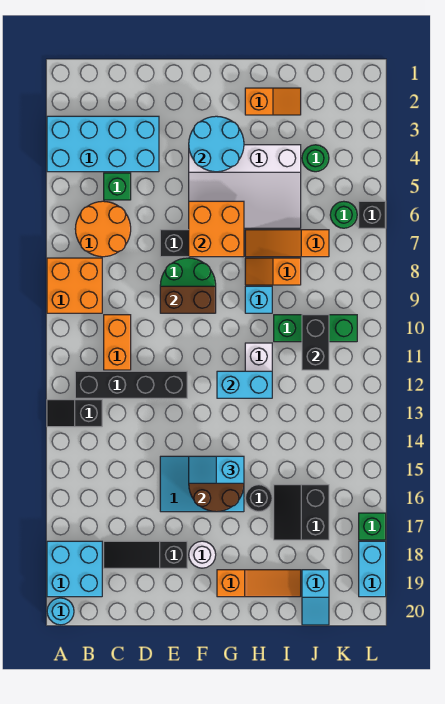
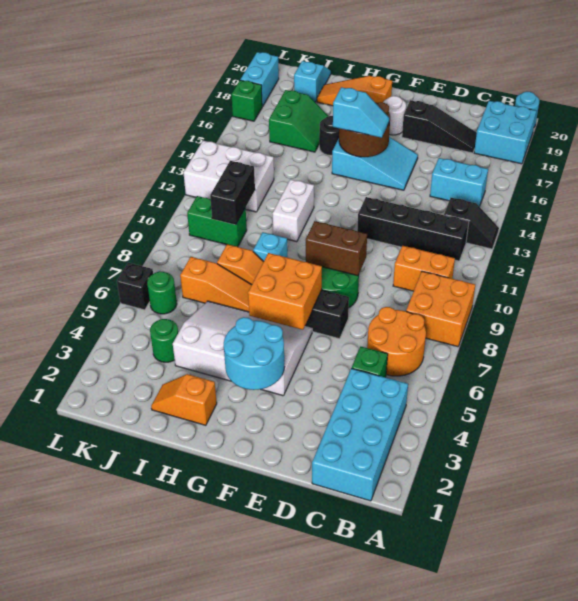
cyan brick A3:D4 level 1 -> cyan brick B1:C4 level 1
orange brick C10:C11 level 1 -> orange brick B10:C10 level 1
cyan brick G12:H12 level 2 -> cyan brick B15:C15 level 1
green brick I10:K10 level 1 -> green brick J10:K10 level 1
black slope I16:J17 level 1 top J -> green slope I16:J17 level 1 top J
none -> white brick J12:L13 level 1

